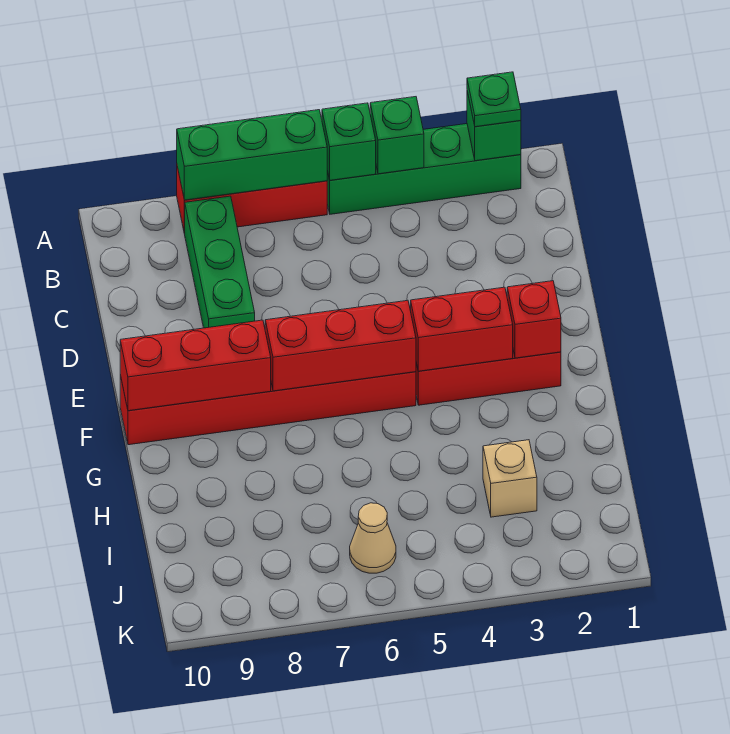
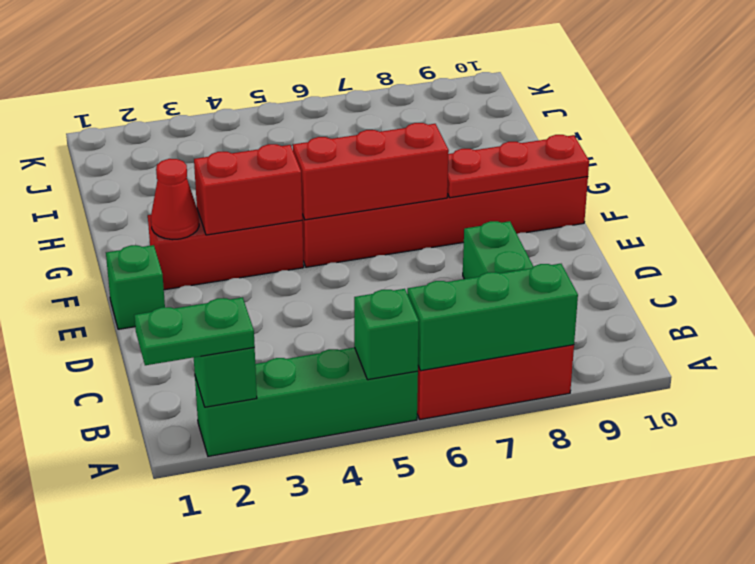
green plate A2 level 3 -> green plate A1:A2 level 3
green brick A4 level 2 -> green brick E1 level 1
red brick F2 level 2 -> red cone F2 level 2
red brick F8:F10 level 2 -> red plate F8:F10 level 2
tan brick I3 level 1 -> none
tan cone J6 level 1 -> none

